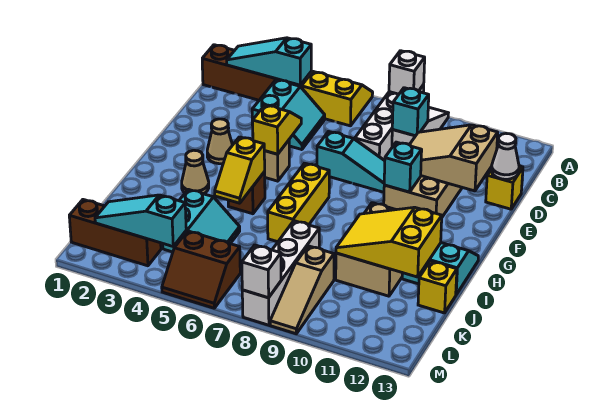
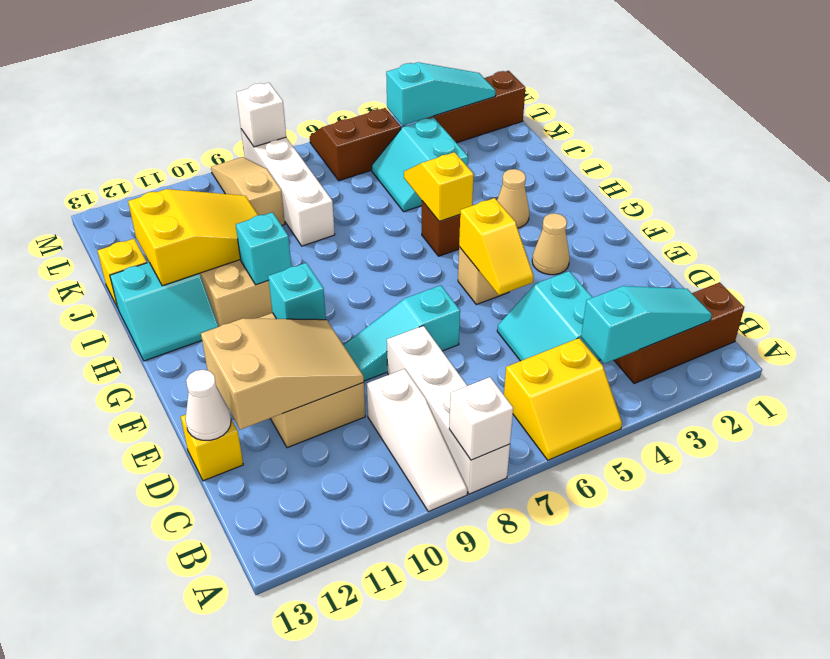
cyan brick C9 level 2 -> cyan brick H10 level 2
yellow brick G7:I7 level 1 -> none

